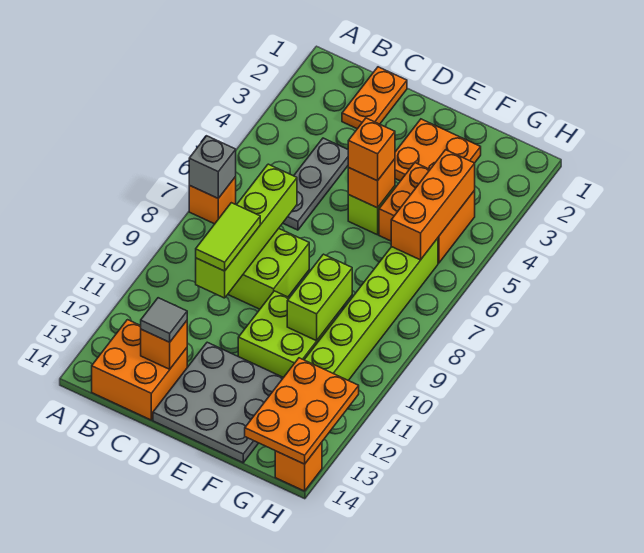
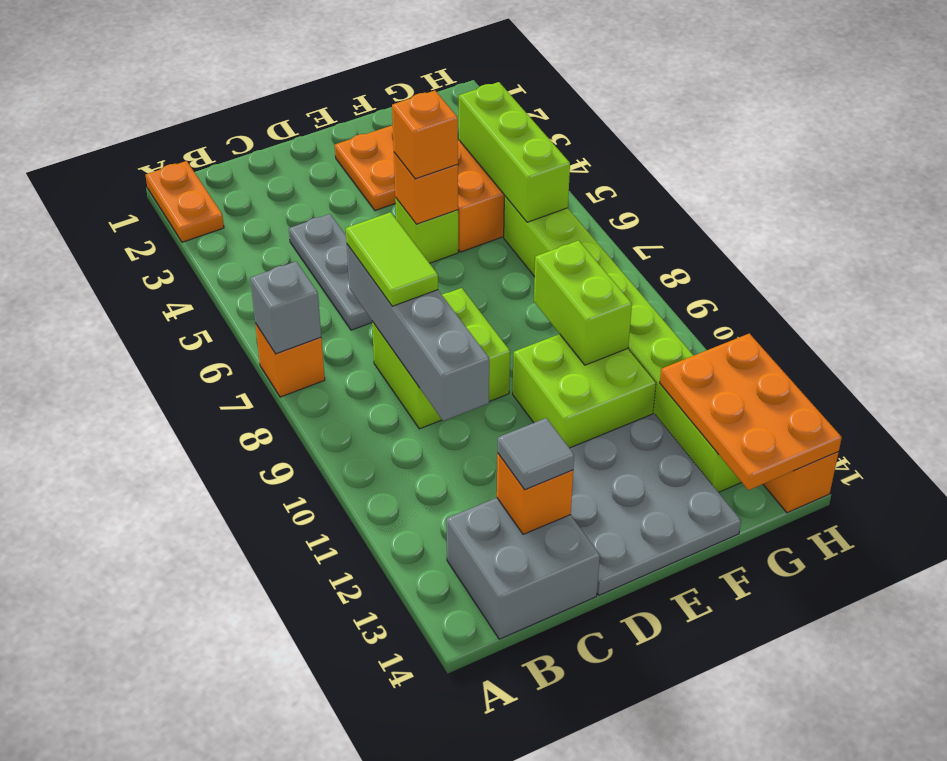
orange brick B13:C14 level 1 -> grey brick B13:C14 level 1
orange plate C1:C2 level 1 -> orange plate A1:A2 level 1
lime brick C7:C10 level 2 -> grey brick C7:C10 level 2
lime tile C9:C10 level 3 -> lime tile C7:C8 level 3
orange brick G4:G6 level 2 -> lime brick G4:G6 level 2

